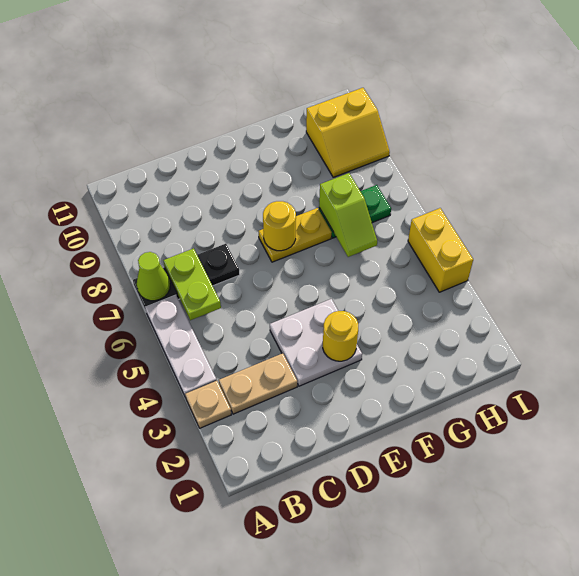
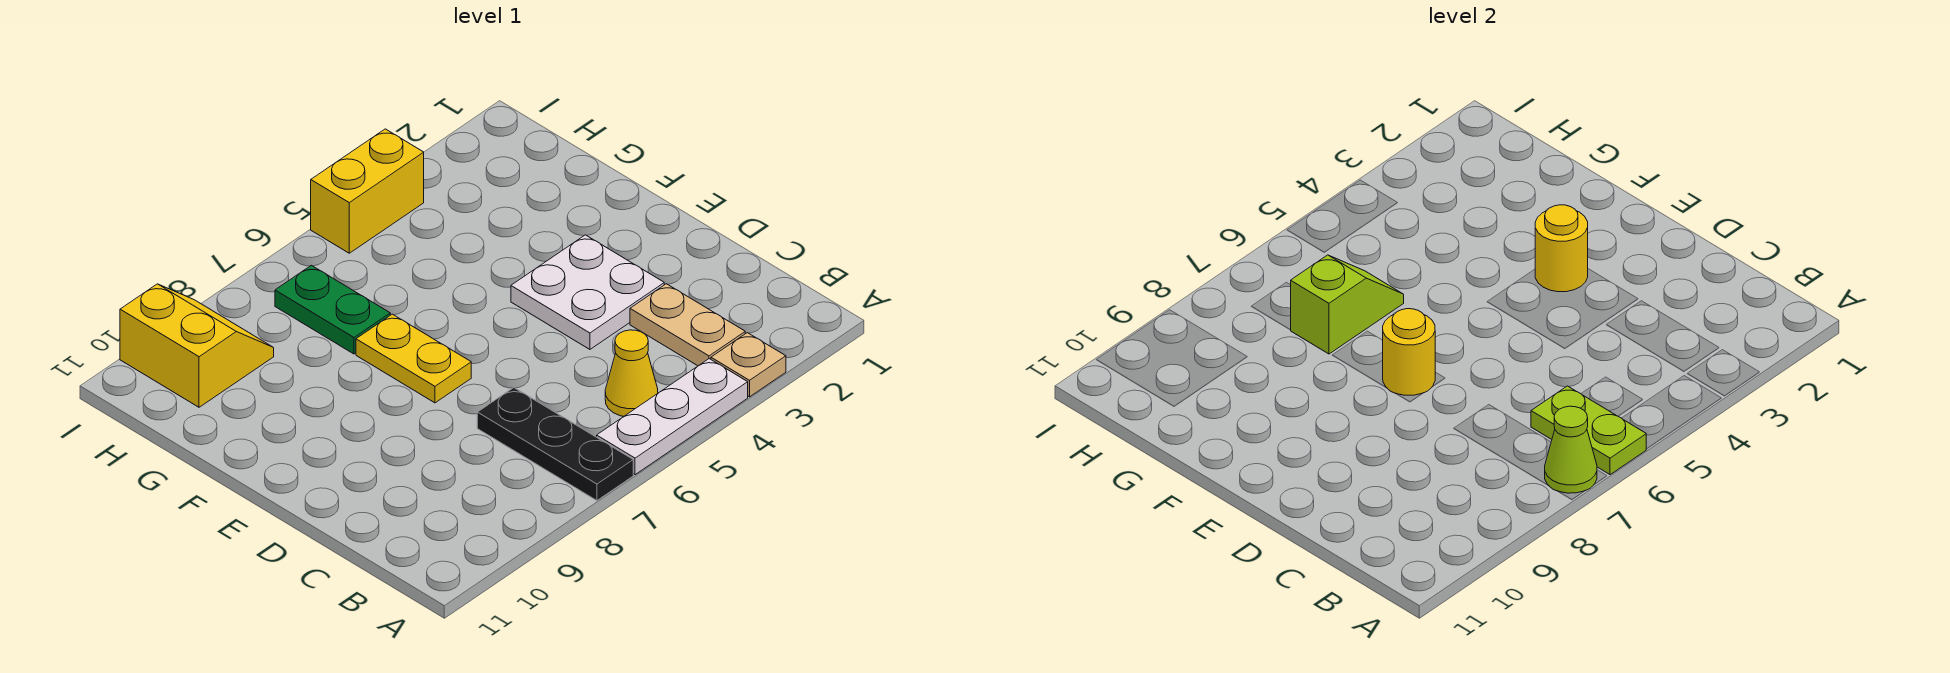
none -> yellow cone B5 level 1
lime plate B6:B7 level 2 -> lime plate A6:B6 level 2

